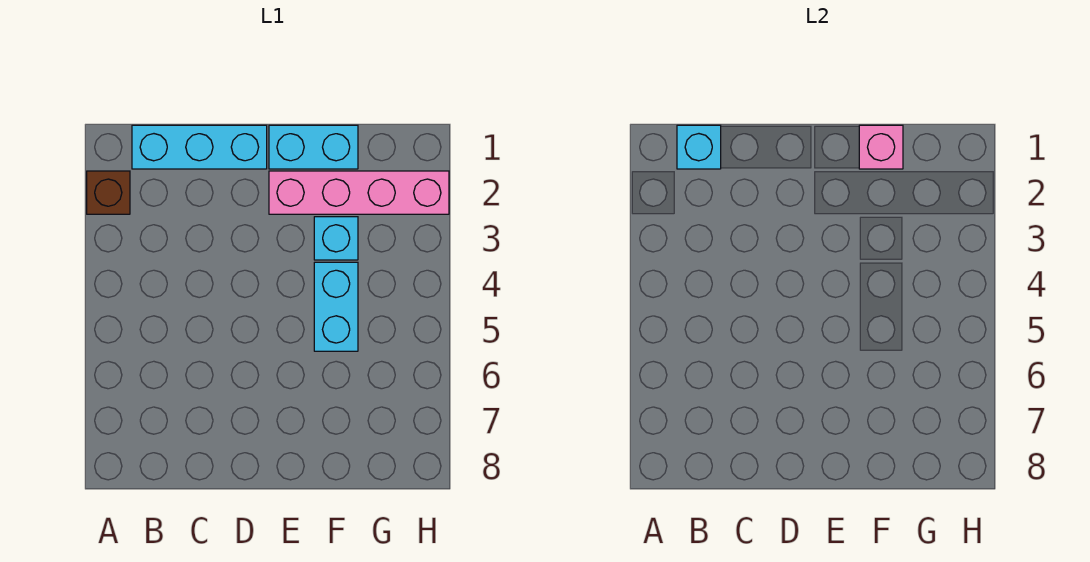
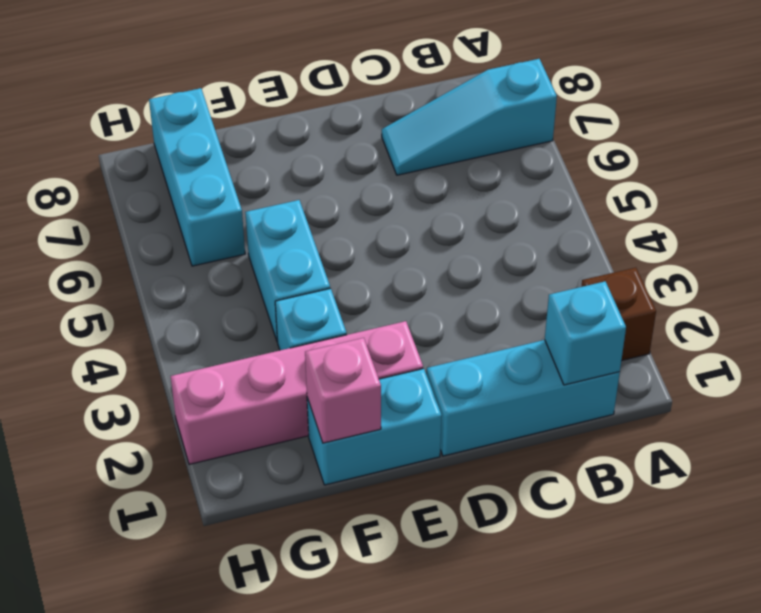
none -> cyan slope A7:C7 level 1 top A
none -> cyan brick G6:G8 level 1

